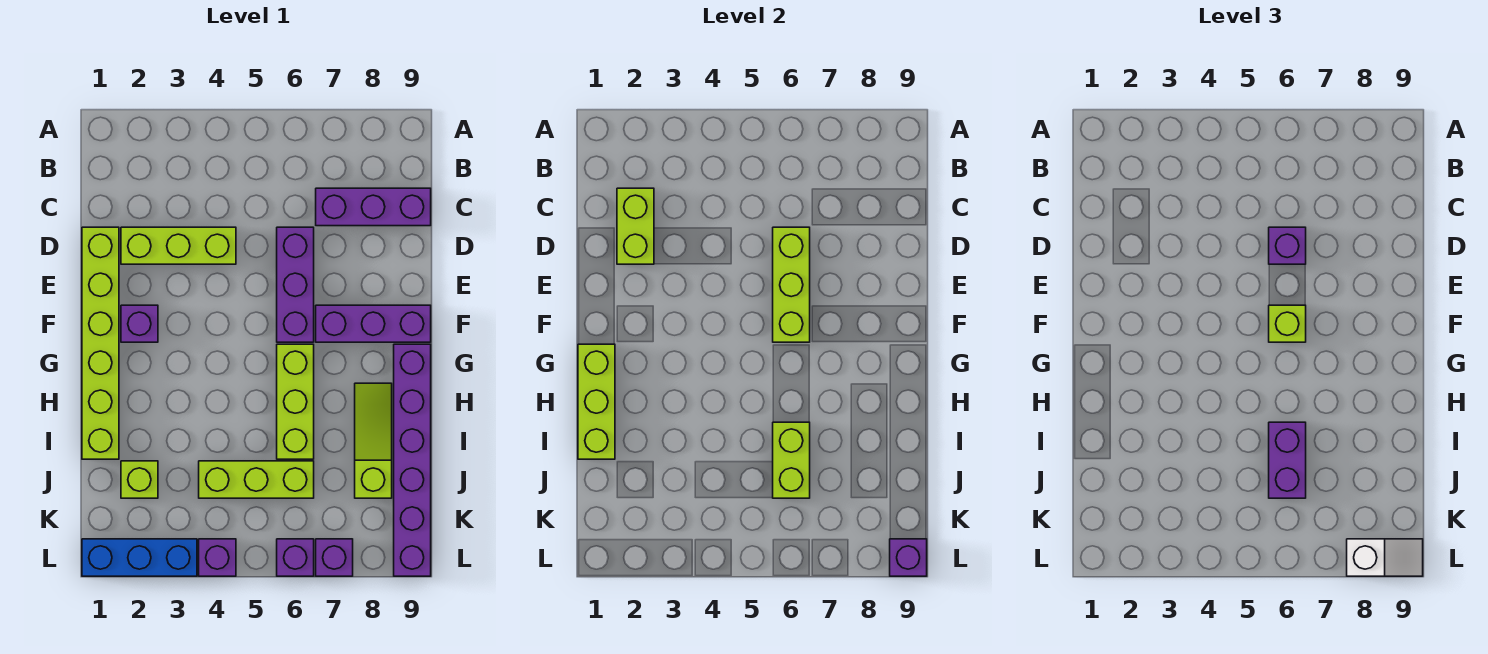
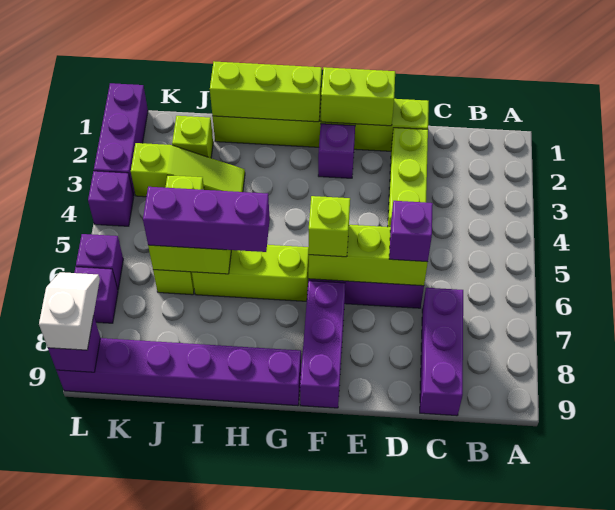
lime brick C2:D2 level 2 -> lime brick E1:F1 level 2
lime slope H8:J8 level 1 top J -> lime slope I3:K3 level 1 top K
purple brick I6:J6 level 3 -> purple brick H6:J6 level 3
blue brick L1:L3 level 1 -> purple brick L1:L3 level 1
white slope L8:L9 level 3 top 8 -> white slope L8:L9 level 3 top 9

